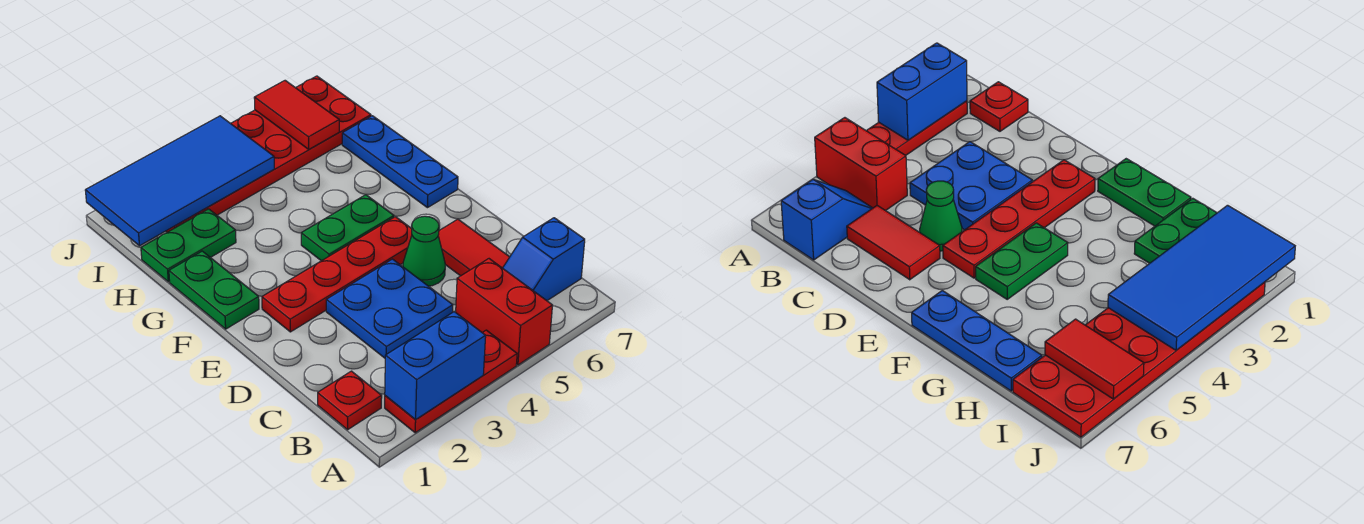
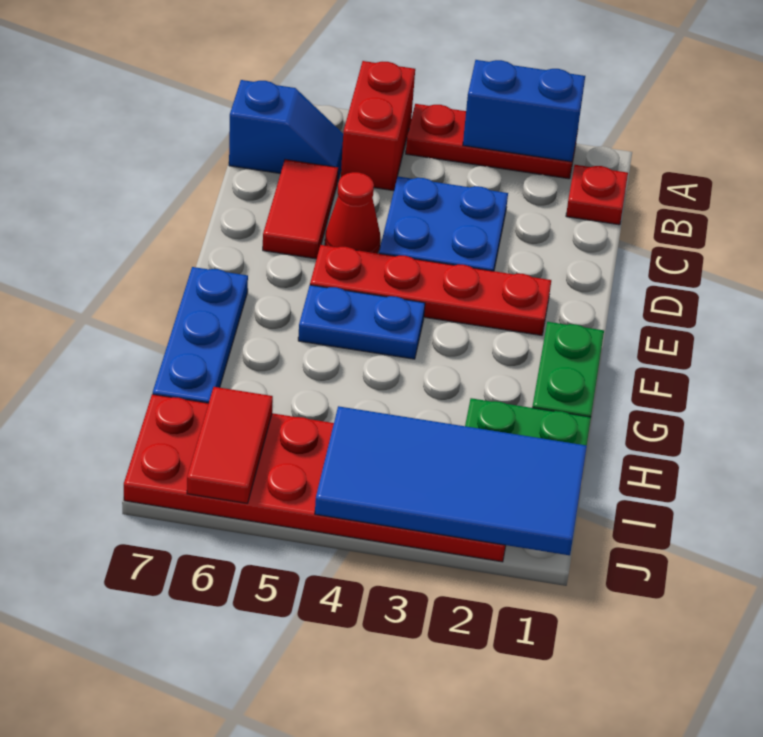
green cone D5 level 1 -> red cone D5 level 1
green plate F4:F5 level 1 -> blue plate F4:F5 level 1

